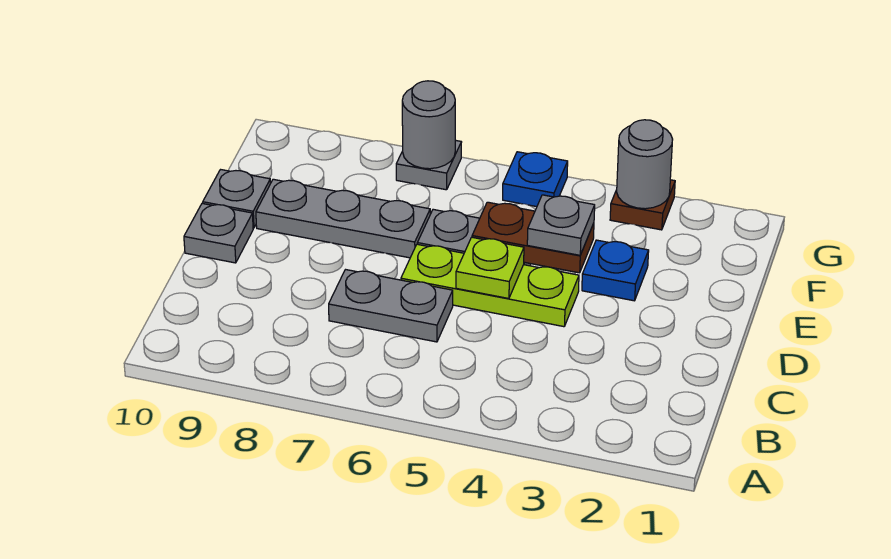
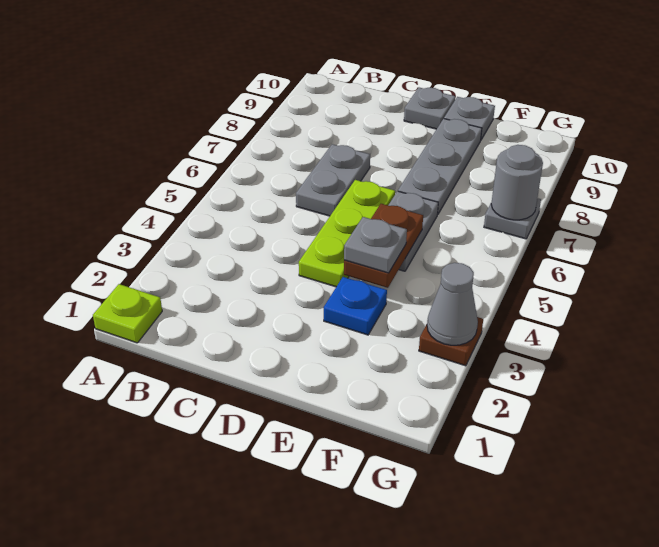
lime plate D5 level 2 -> lime plate A1 level 1
grey round brick G3 level 2 -> grey cone G3 level 2
blue plate G5 level 1 -> none

